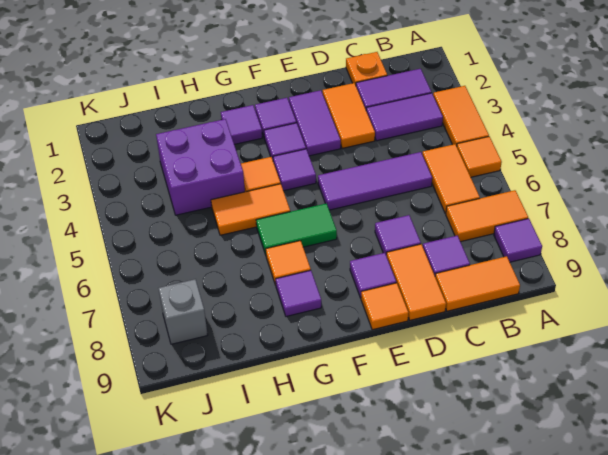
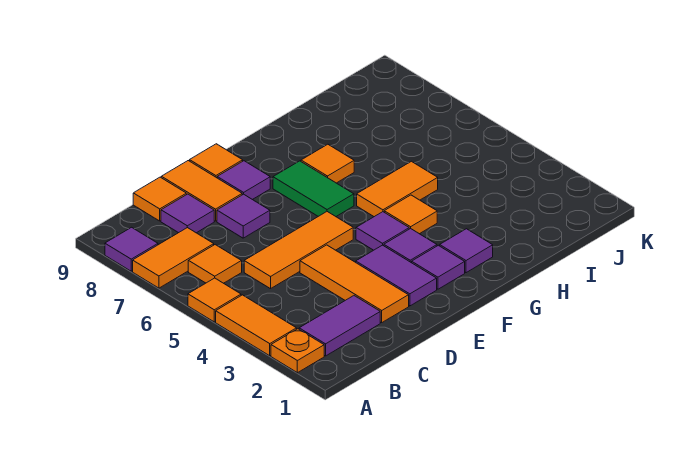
purple tile B3:C3 level 1 -> none
orange tile B5:B6 level 1 -> orange tile B6 level 1
orange tile B9:C9 level 1 -> orange tile C9 level 1
orange plate C1 level 1 -> orange plate A2 level 1
purple tile C5:E5 level 1 -> orange tile C5:E5 level 1
orange tile D2:D3 level 1 -> orange tile D2:D4 level 1
green tile F6:G6 level 1 -> green tile F6:F7 level 1
purple tile G8 level 1 -> none
purple brick H3:I4 level 1 -> none
grey brick J8 level 1 -> none

